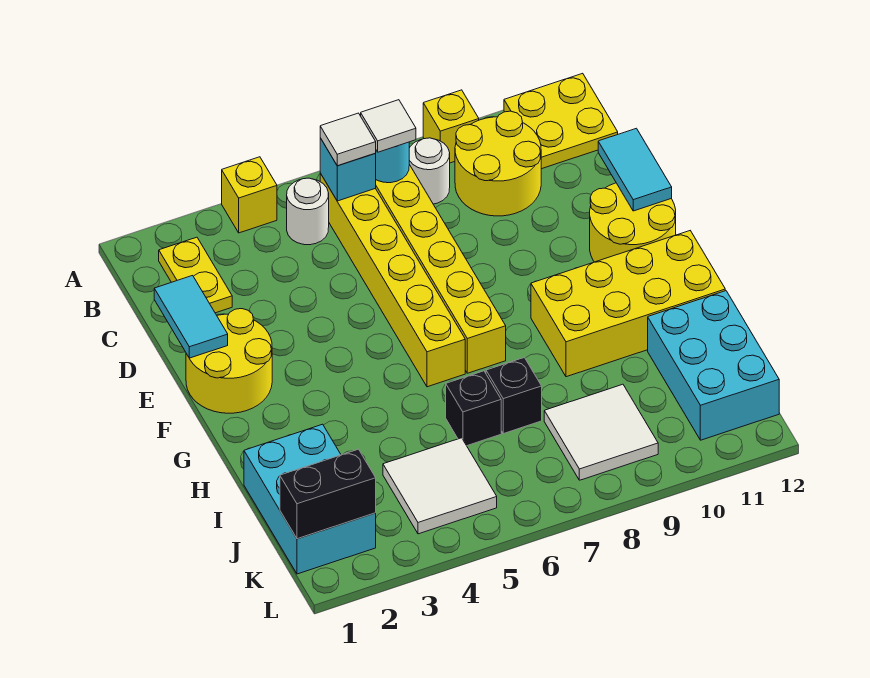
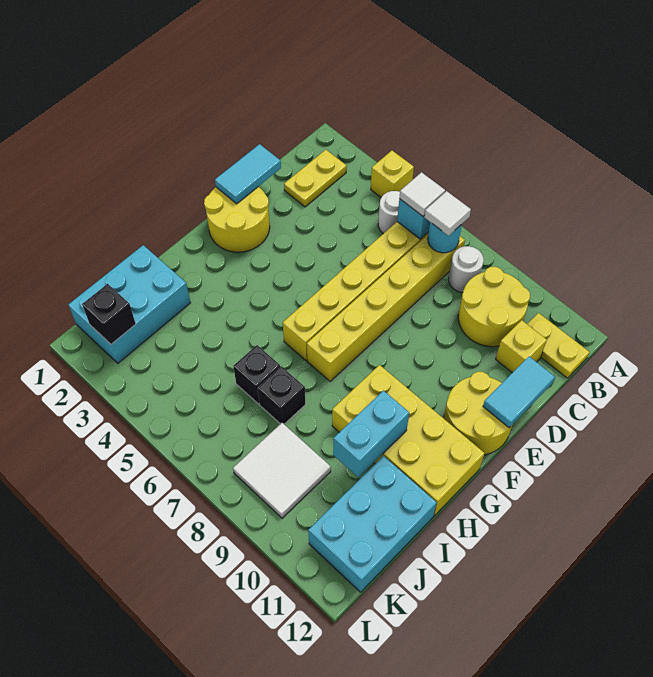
yellow brick A9 level 1 -> yellow brick C11 level 1
yellow plate A11:B12 level 1 -> yellow plate B11:B12 level 1
none -> cyan brick H10:I10 level 2
white tile J4:K5 level 1 -> none
black brick K1:K2 level 2 -> black brick K2 level 2

